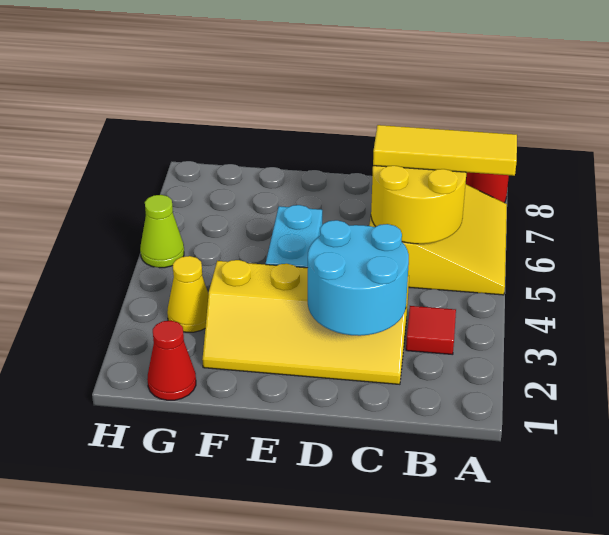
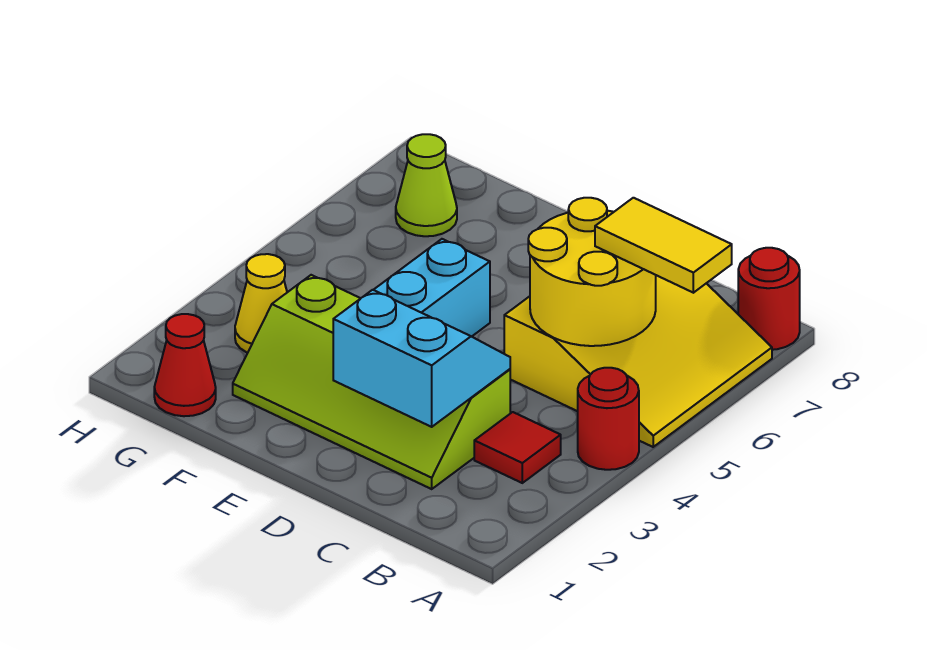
none -> red round brick A4 level 1
yellow tile A6:C6 level 3 -> yellow tile A6:B6 level 3
yellow slope C2:F3 level 1 top 3 -> lime slope C2:F3 level 1 top 3
cyan round brick C2:D3 level 2 -> cyan slope C2:D3 level 2 top 2
lime cone H5 level 1 -> lime cone G7 level 1

